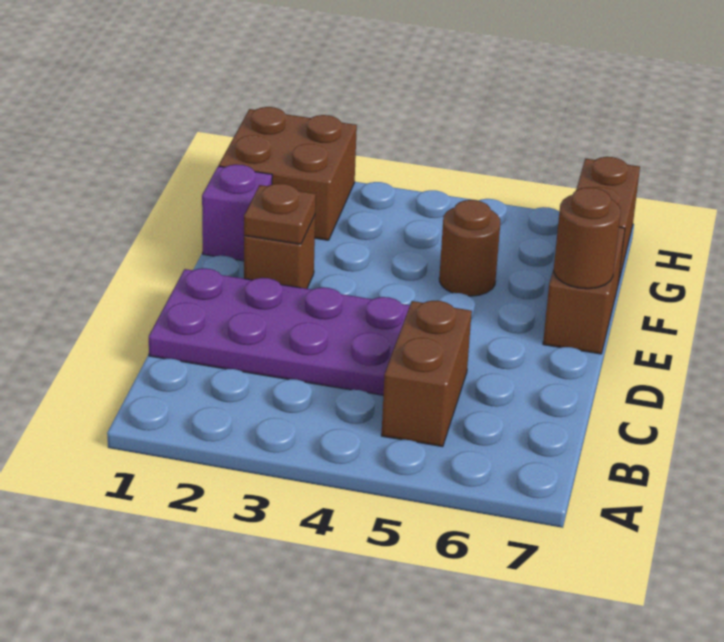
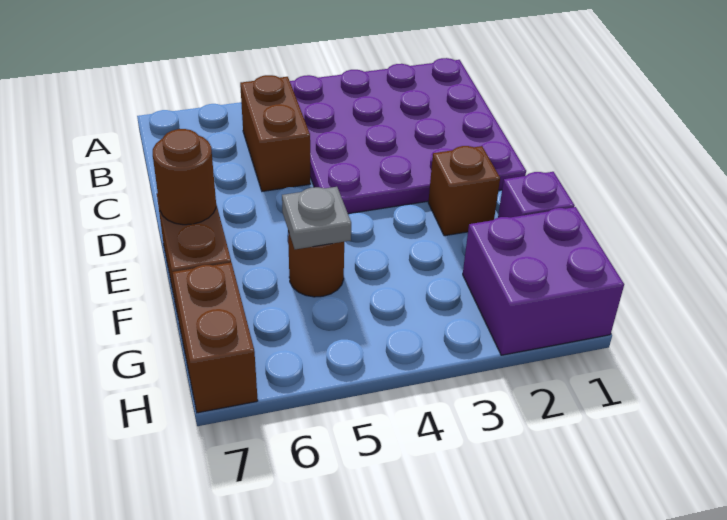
purple plate C1:D4 level 1 -> purple plate A1:D4 level 1
brown plate E2 level 2 -> none
none -> grey plate F5 level 2
brown brick G1:H2 level 1 -> purple brick G1:H2 level 1

